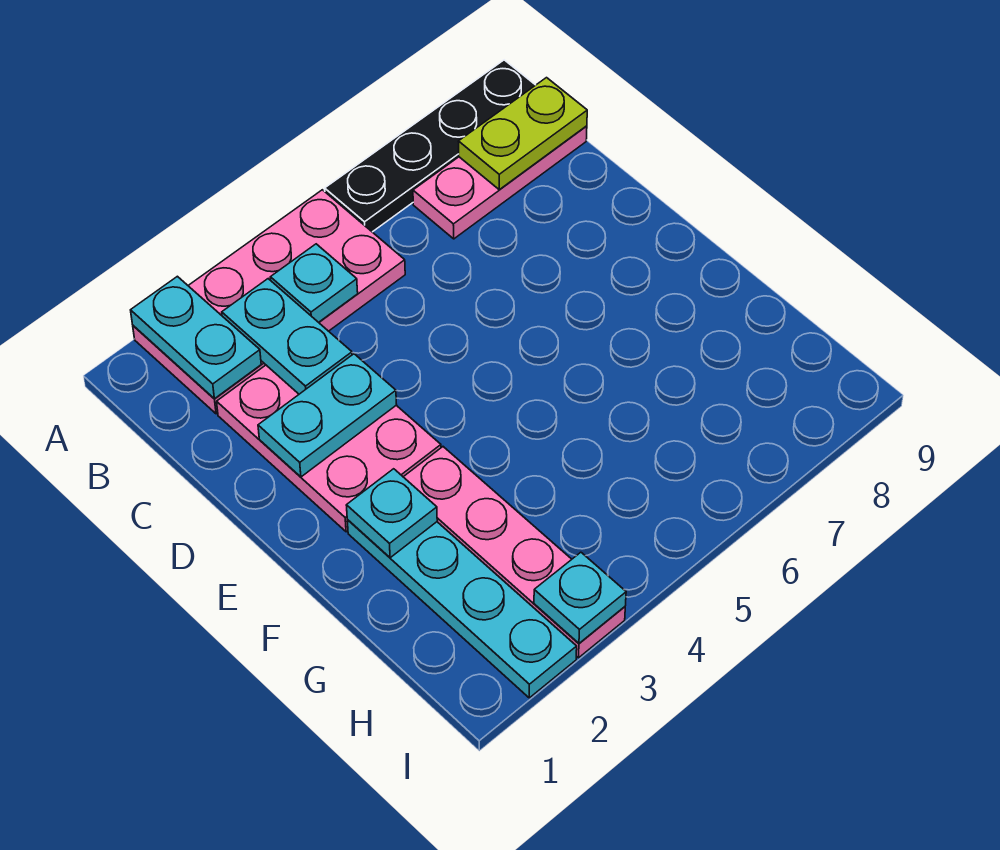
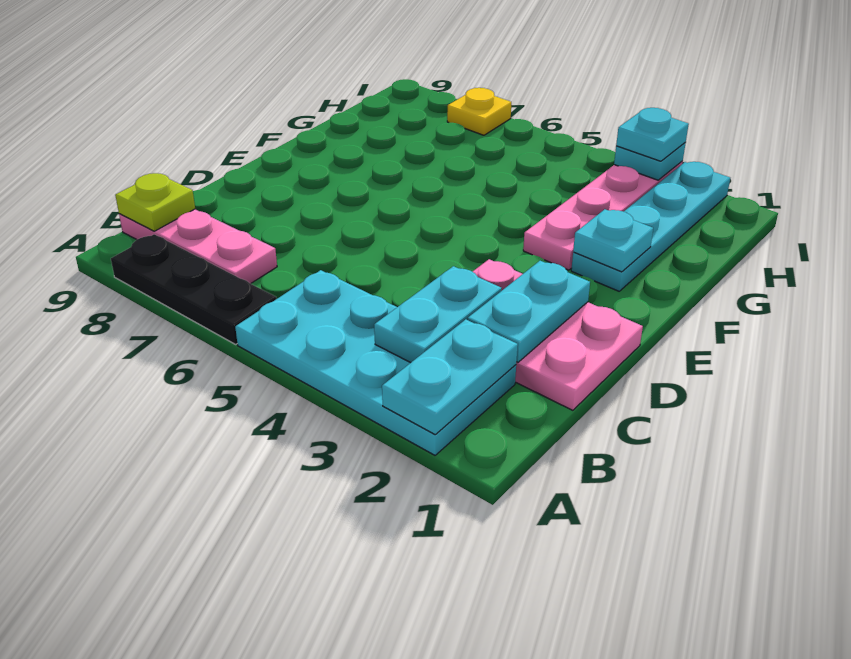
pink plate A2:B5 level 1 -> cyan plate A2:B5 level 1
black plate A6:A9 level 1 -> black plate A6:A8 level 1
cyan plate B4 level 2 -> cyan plate I3 level 3
lime plate B8:B9 level 2 -> lime plate B9 level 2
pink plate C2:E3 level 1 -> pink plate C1:D3 level 1
cyan plate D2:D3 level 2 -> cyan plate C2:D2 level 2
none -> yellow plate I7 level 1

